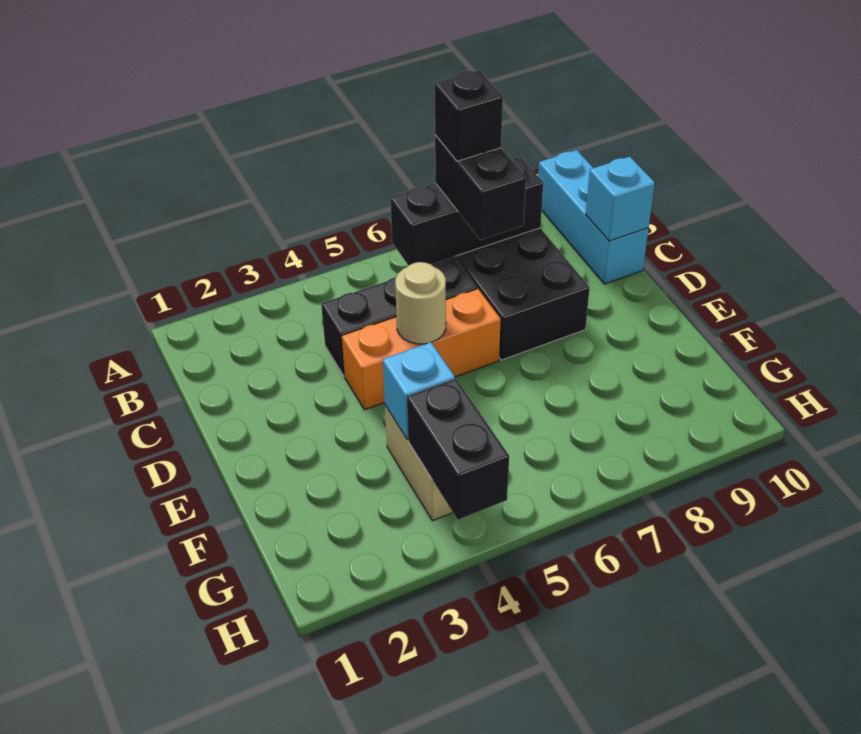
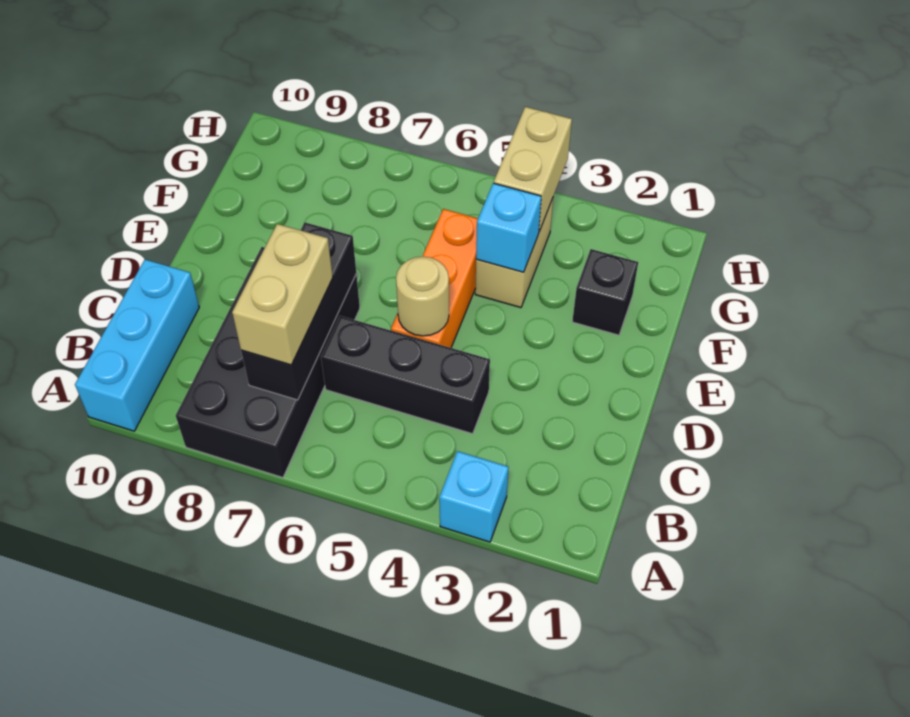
black brick B6:B8 level 2 -> black brick B7:D7 level 2
black brick B7:C7 level 3 -> tan brick B7:C7 level 3
black brick B7 level 4 -> black brick F2 level 1
cyan brick C10 level 2 -> cyan brick A3 level 1
orange brick D4:D6 level 1 -> orange brick D5:F5 level 1
black brick G4:H4 level 2 -> tan brick G4:H4 level 2

